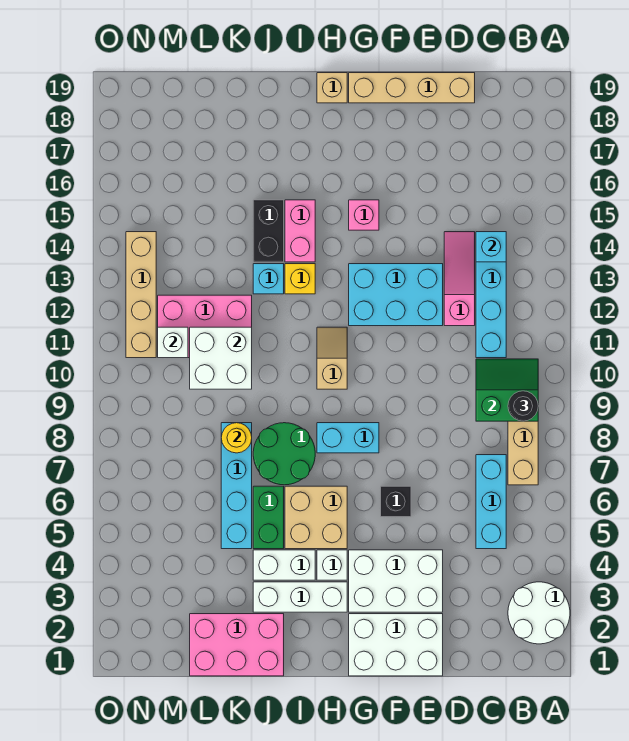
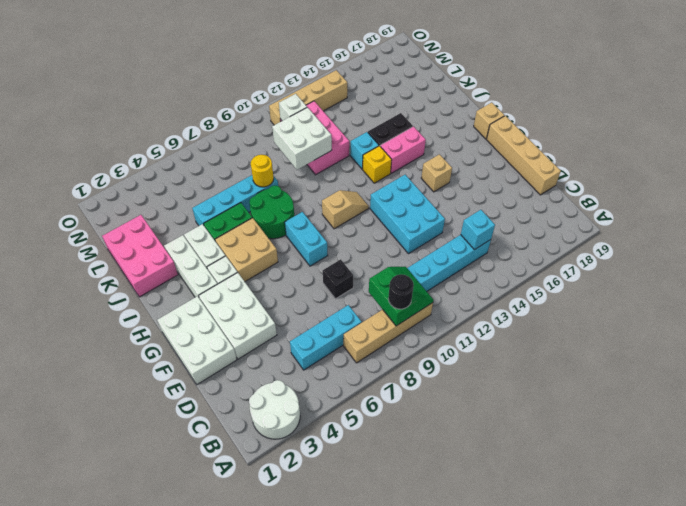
pink slope D12:D14 level 1 top 12 -> none
black brick F6 level 1 -> black brick E8 level 1
pink brick G15 level 1 -> tan brick G15 level 1

